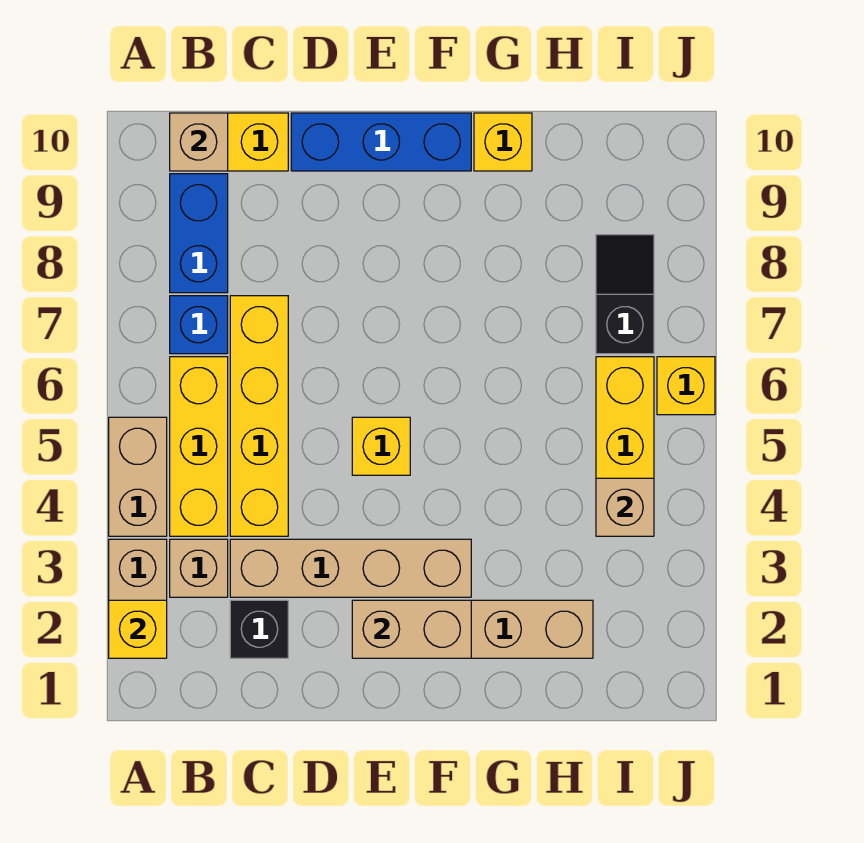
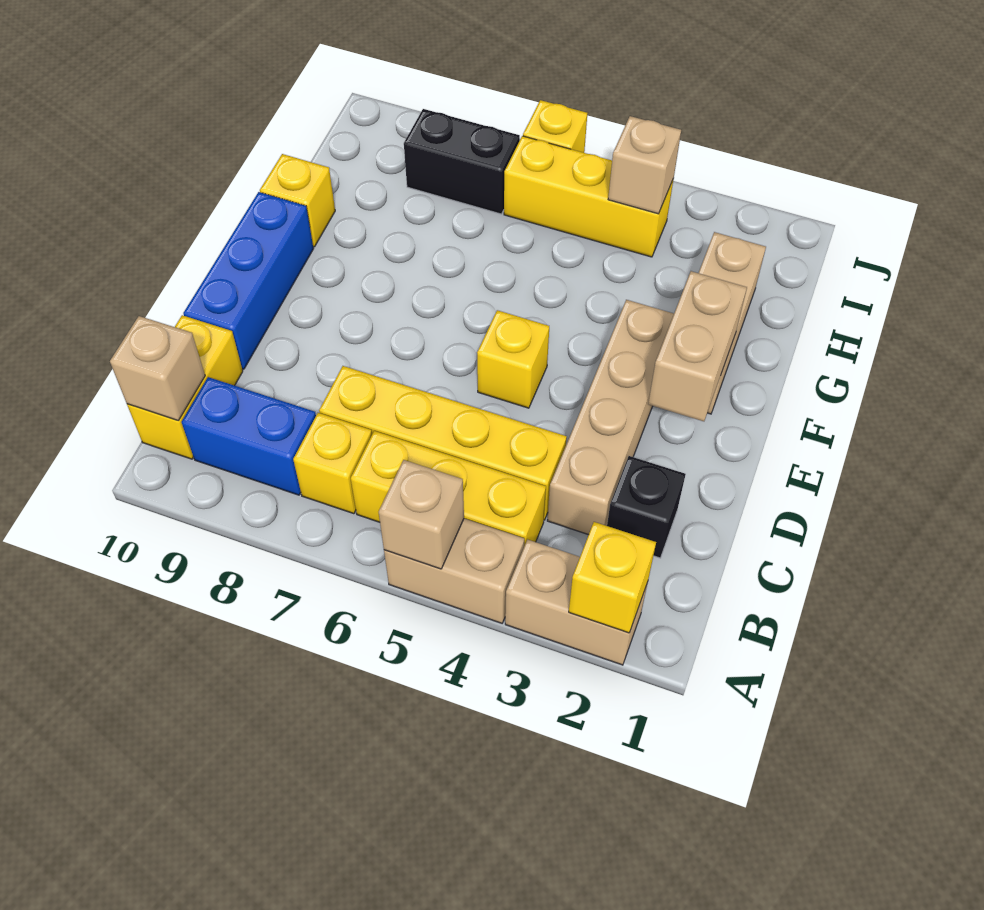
tan brick B3 level 1 -> tan brick A5 level 2
blue brick B7 level 1 -> yellow brick B7 level 1
black slope I7:I8 level 1 top 7 -> black brick I7:I8 level 1

